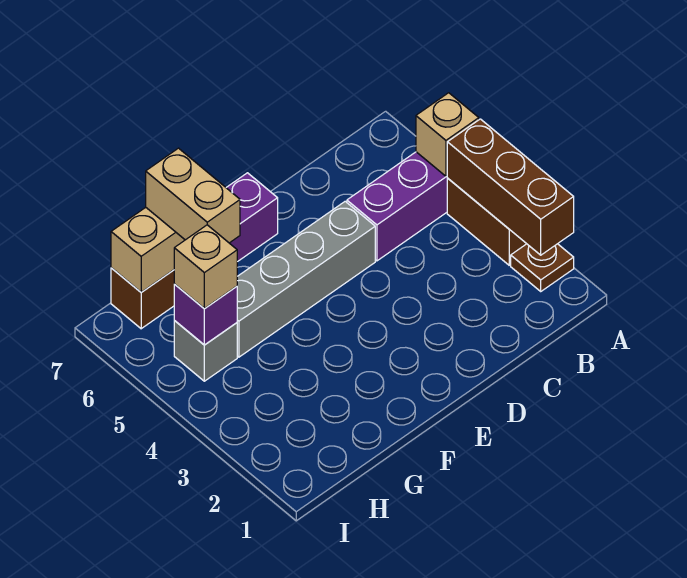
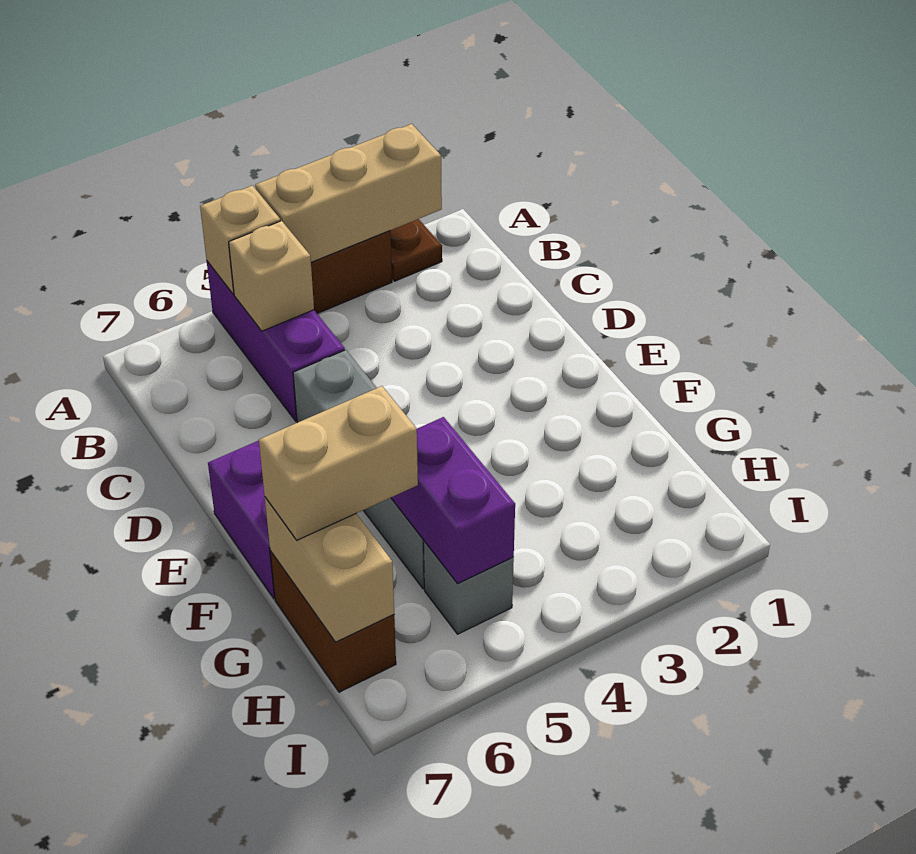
brown brick A2:A4 level 2 -> tan brick A2:A4 level 2
purple brick H5 level 2 -> purple brick G5:H5 level 2
tan brick H5 level 3 -> tan brick B5 level 2

